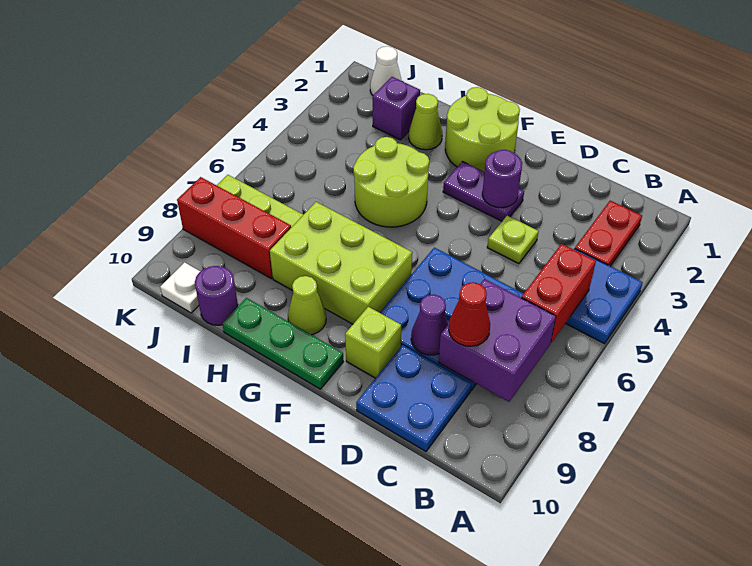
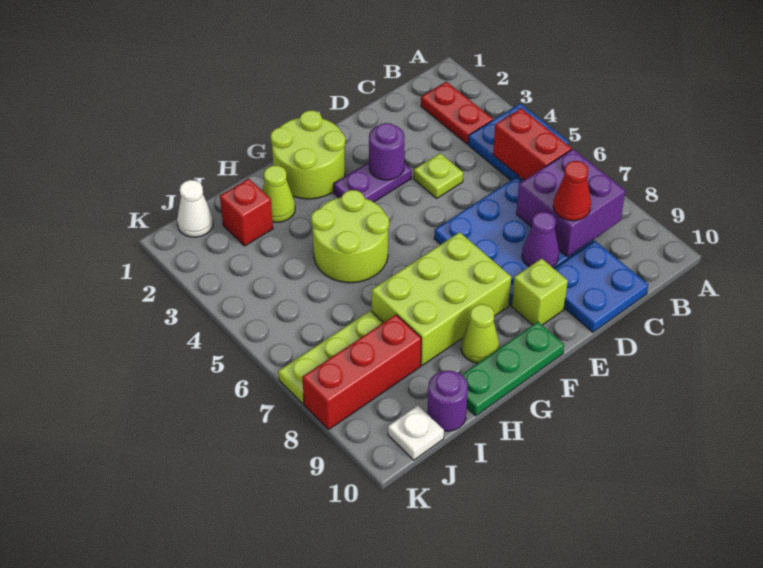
purple brick I2 level 1 -> red brick I2 level 1

